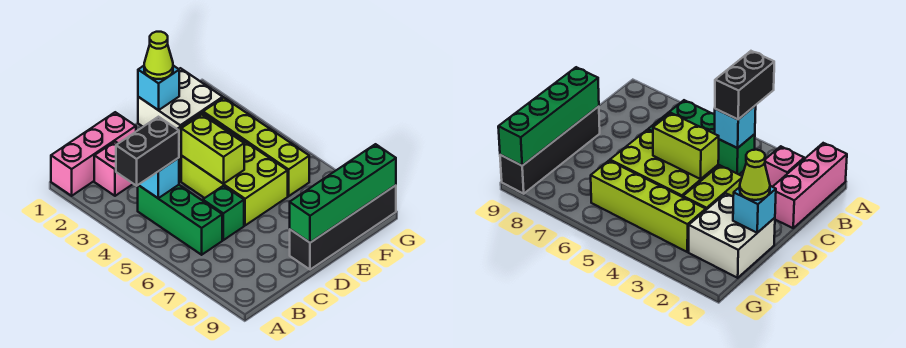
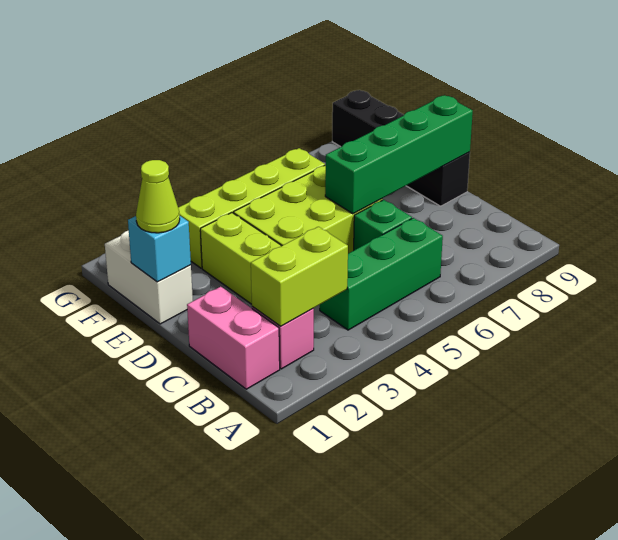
pink brick A1:C1 level 1 -> pink brick B1:C1 level 1
black brick A4:B4 level 3 -> none
cyan brick B4 level 2 -> none
lime brick D4:D5 level 2 -> lime brick B2:B3 level 2
green brick D9:G9 level 2 -> green brick D6:D9 level 2
white brick E1:F2 level 1 -> white brick E1:F1 level 1

